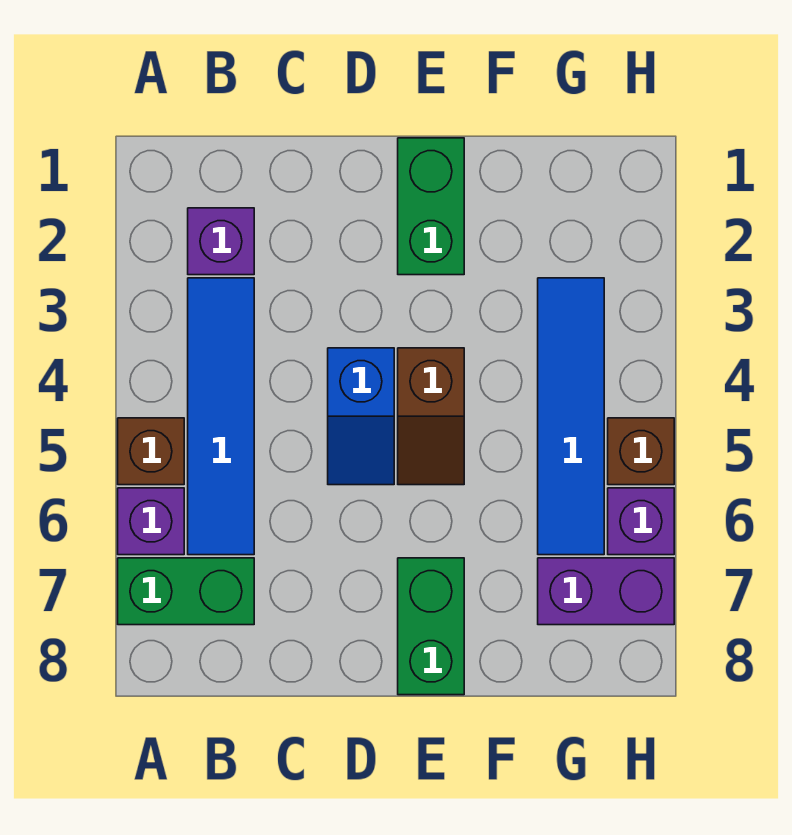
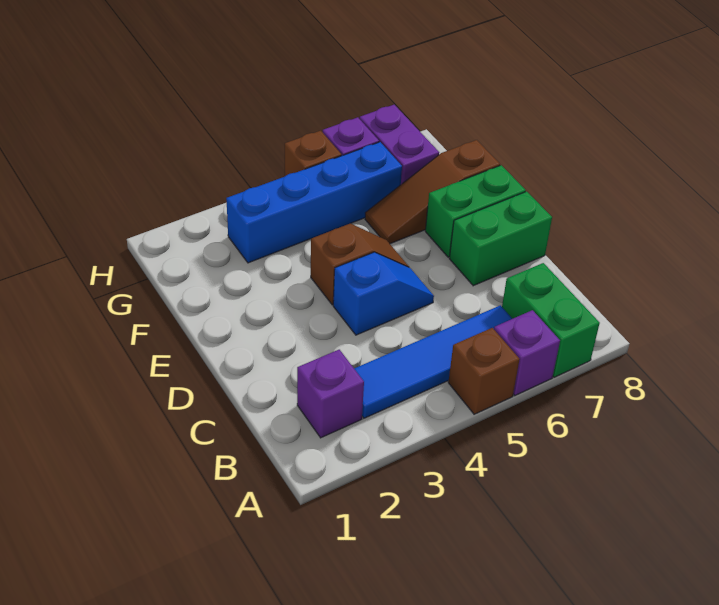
green brick E1:E2 level 1 -> green brick D7:D8 level 1
none -> brown slope F6:F8 level 1 top 8
blue tile G3:G6 level 1 -> blue brick G3:G6 level 1

